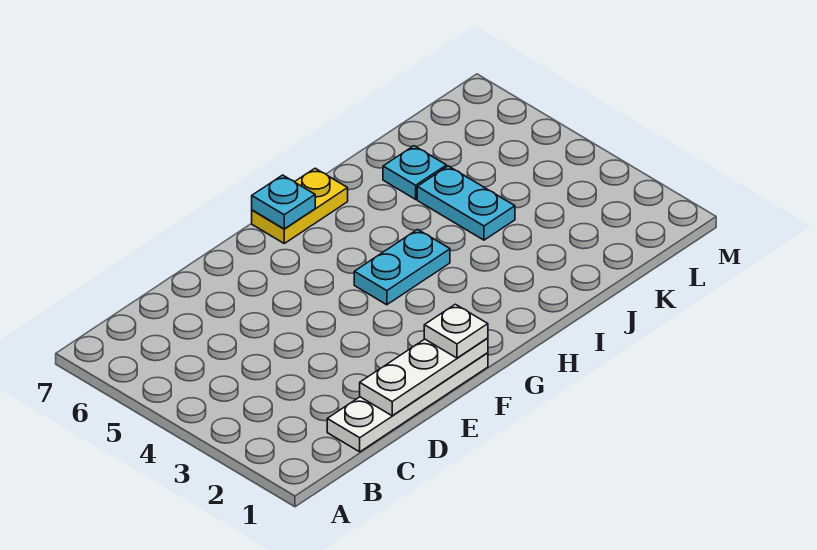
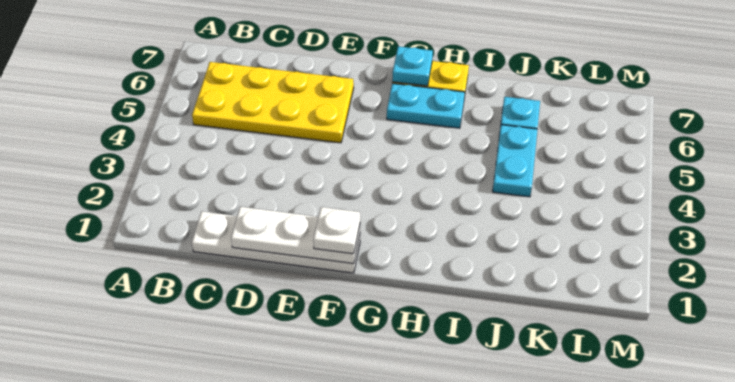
none -> yellow plate B5:E6 level 1
cyan plate G4:H4 level 1 -> cyan plate G6:H6 level 1

